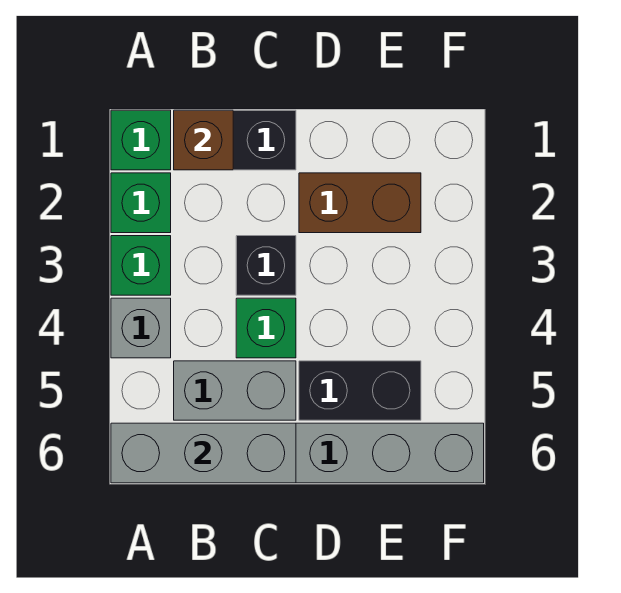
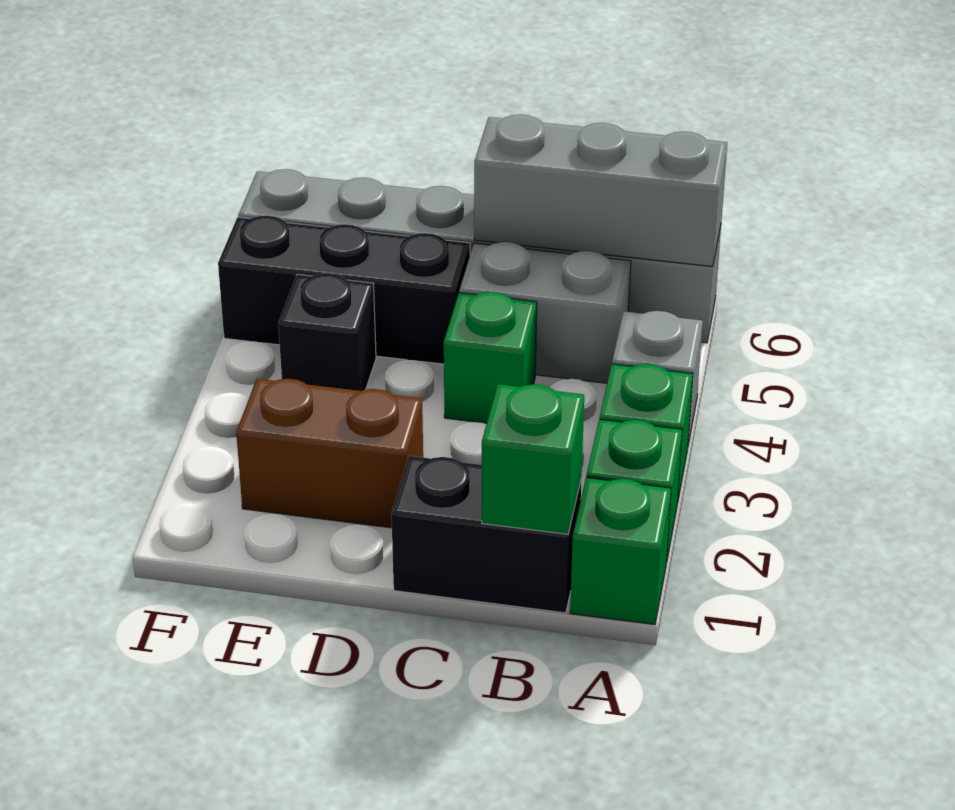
brown brick B1 level 2 -> green brick B1 level 2
black brick C3 level 1 -> black brick E4 level 1
black brick D5:E5 level 1 -> black brick D5:F5 level 1

